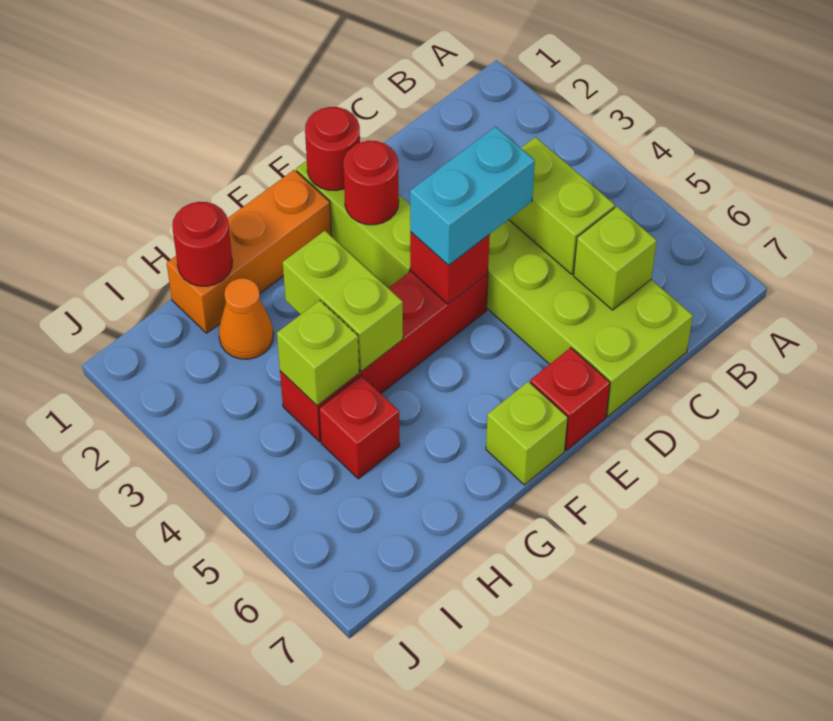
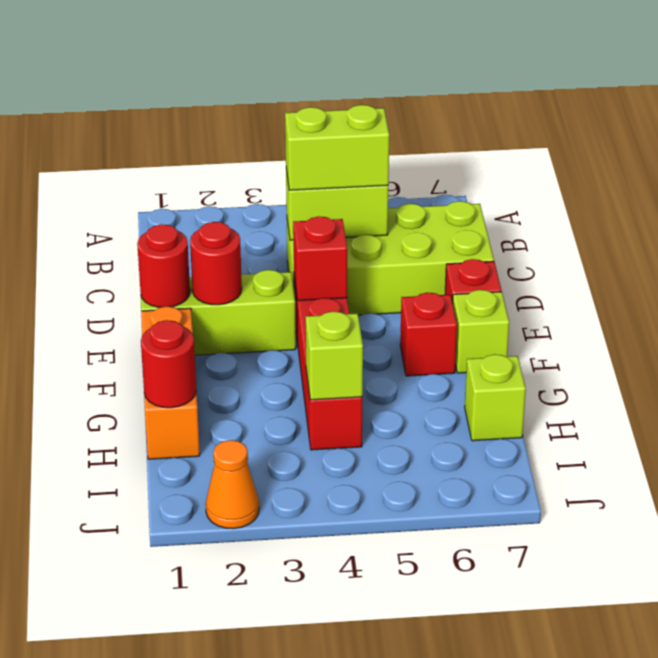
lime brick C6 level 2 -> lime brick H7 level 1
cyan brick D4:E4 level 3 -> none
lime brick G3:G4 level 2 -> lime brick C4:C5 level 3
orange cone H2 level 1 -> orange cone J2 level 1
red brick H5 level 1 -> red brick F6 level 1

